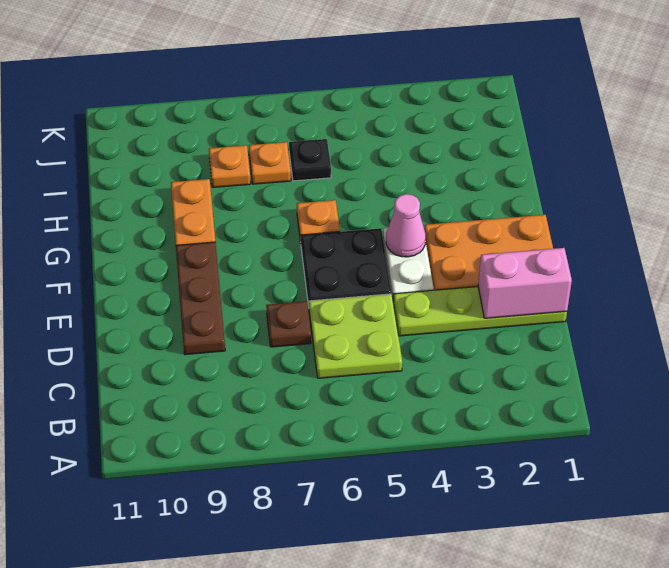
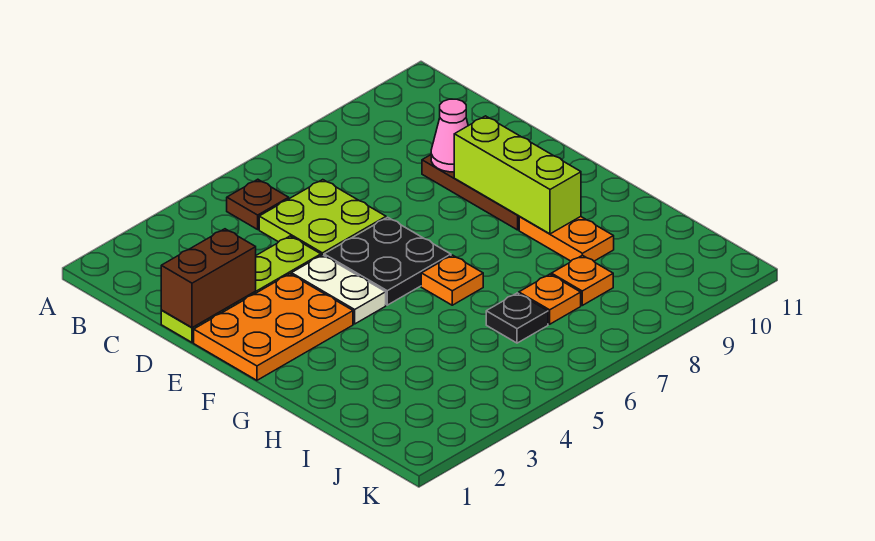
pink brick D1:D2 level 2 -> brown brick D1:D2 level 2
brown plate D7 level 1 -> brown plate B5 level 1
none -> lime brick E9:G9 level 2
pink cone F4 level 2 -> pink cone D9 level 2

